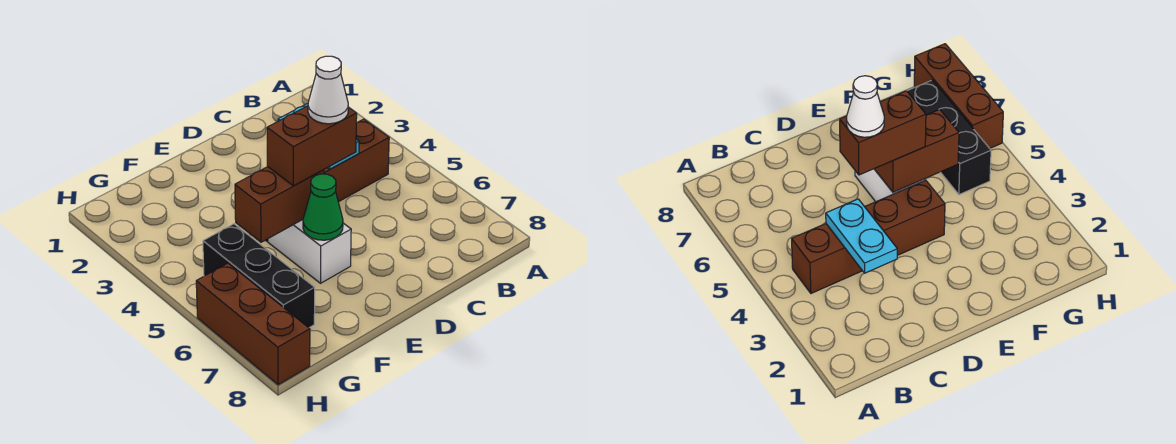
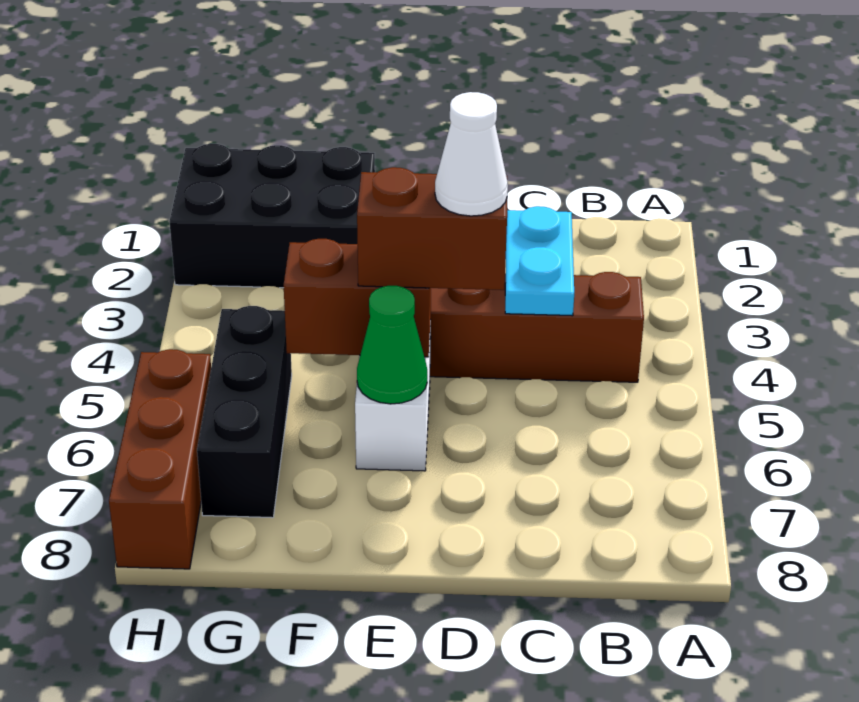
none -> black brick F1:H2 level 1

